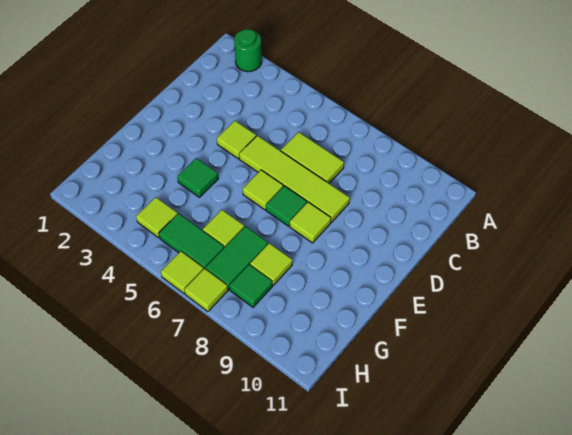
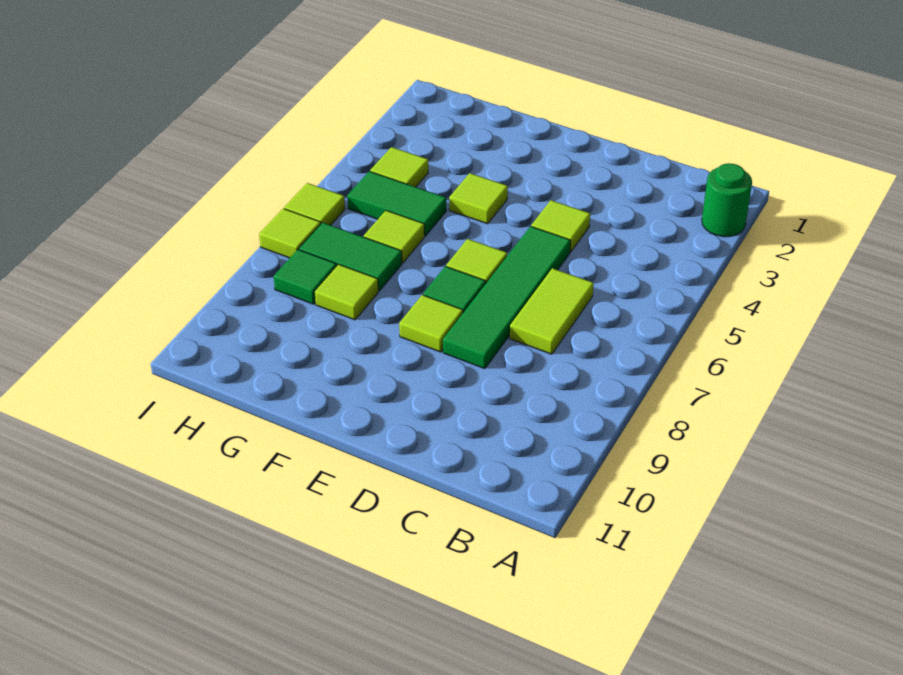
lime tile D5:D8 level 1 -> green tile D5:D8 level 1
green tile F4 level 1 -> lime tile F4 level 1
green tile H5:H6 level 1 -> green tile G5:H5 level 1

